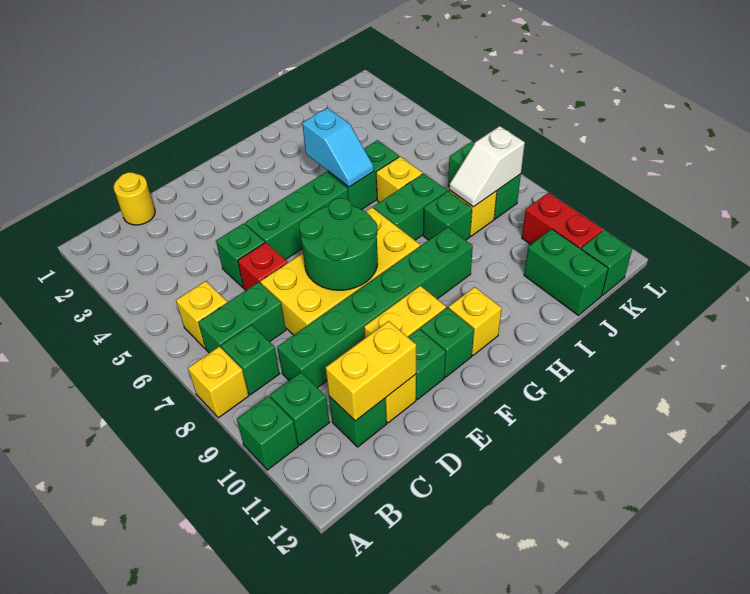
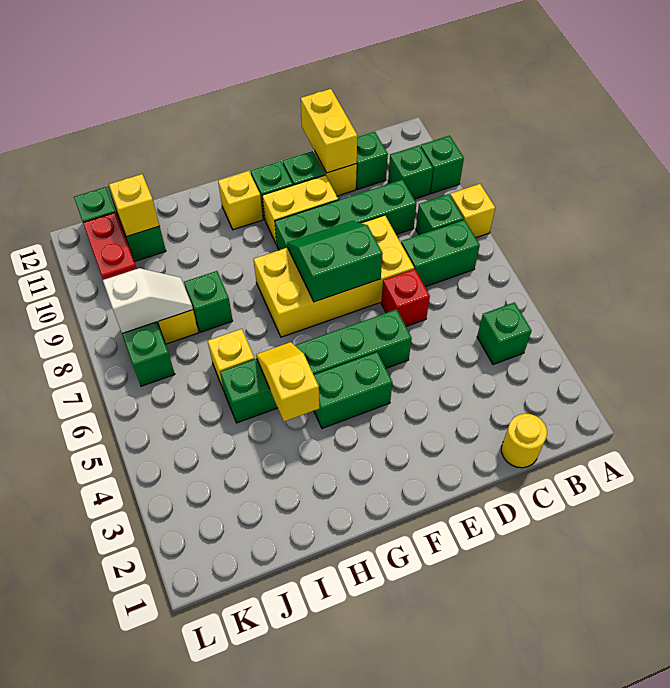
yellow brick B6 level 1 -> yellow brick J11 level 2
green brick C9:H9 level 1 -> green brick C9:F9 level 1
yellow brick C11:D11 level 2 -> yellow brick D11:D12 level 2
green brick D5 level 1 -> green brick B4 level 1
green round brick E7:F8 level 2 -> green slope E7:F8 level 2 top 7
cyan slope H4:H5 level 2 top 4 -> yellow slope H4:H5 level 2 top 4
green brick H7:I7 level 1 -> green brick F4:G4 level 1

